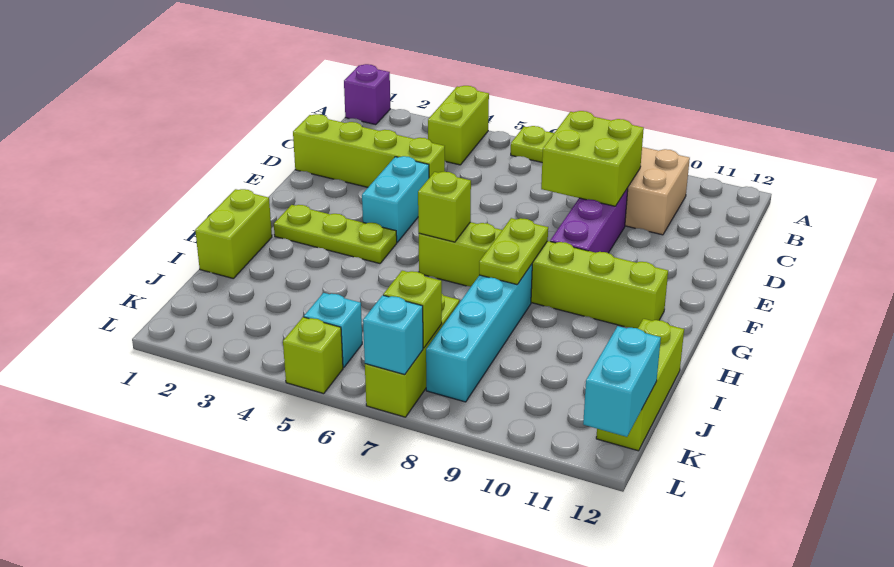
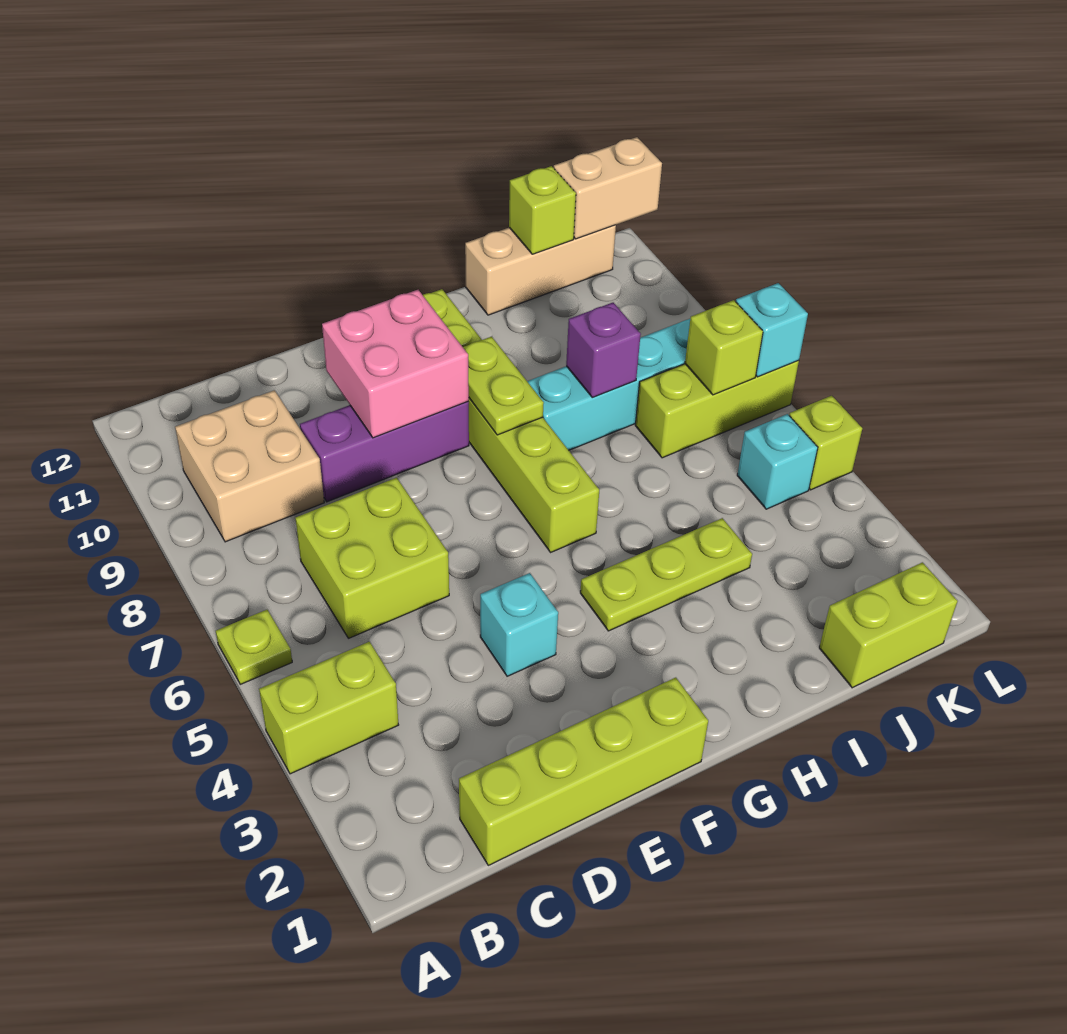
purple brick A1 level 1 -> purple brick I8 level 2
lime brick C8:D9 level 2 -> lime brick C6:D7 level 1
lime brick D1:D4 level 1 -> lime brick C1:F1 level 1
cyan brick E4:F4 level 1 -> cyan brick E4 level 1
none -> pink brick E9:F10 level 2
lime plate G2:G4 level 1 -> lime plate G4:I4 level 1
lime brick G6 level 2 -> lime brick J12 level 2
lime plate G8:H8 level 2 -> lime plate G8:G9 level 2
lime brick H1:I1 level 1 -> lime brick J1:K1 level 1
lime brick I12:K12 level 1 -> tan brick I12:K12 level 1
cyan brick K12:L12 level 2 -> tan brick K12:L12 level 2

